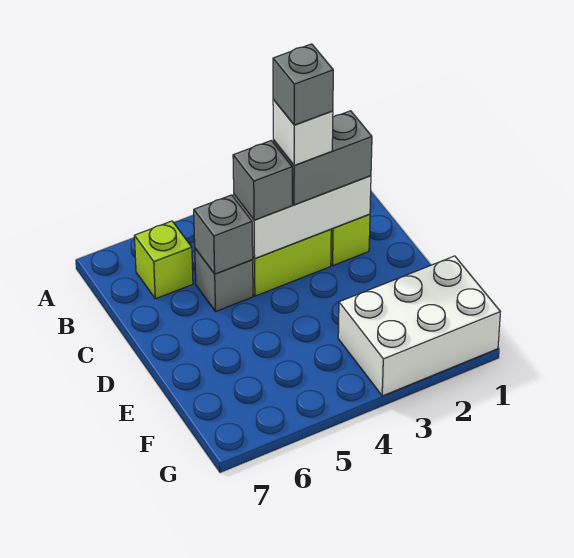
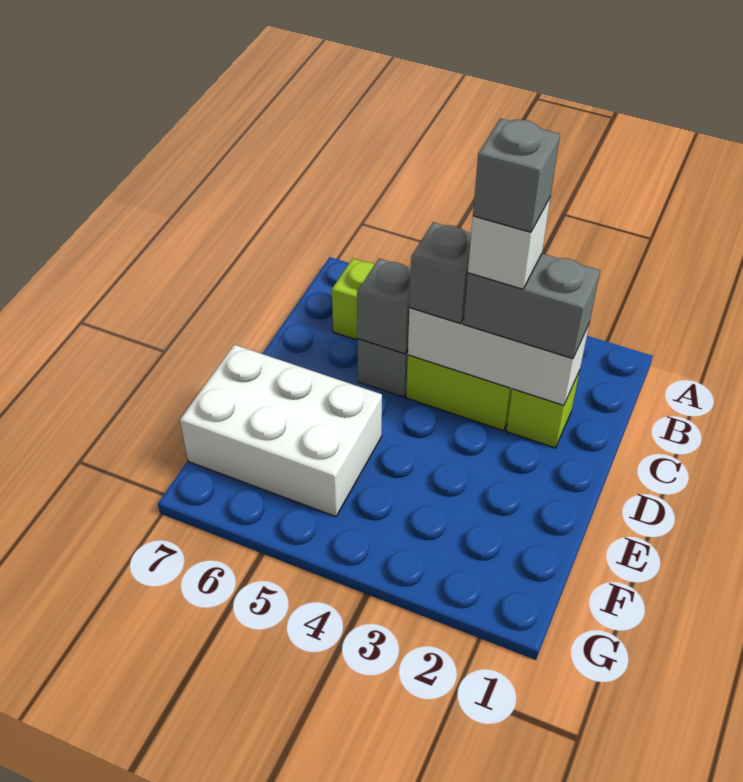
white brick F1:G3 level 1 -> white brick E5:F7 level 1

